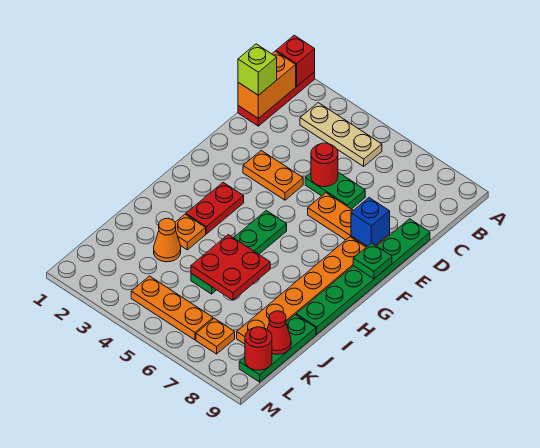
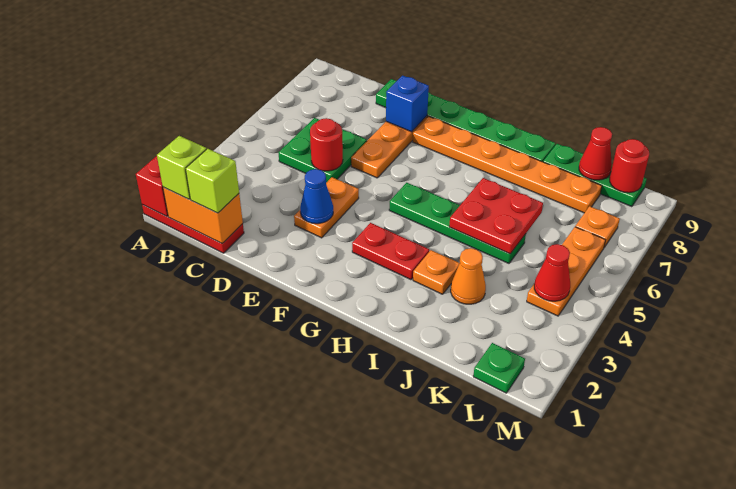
none -> lime brick B1 level 3
tan plate B3:B5 level 1 -> none
green plate D5:D6 level 1 -> green plate C5:D6 level 1
none -> blue cone E3 level 2
green plate F9 level 2 -> green plate L1 level 1
none -> red cone L4 level 2

